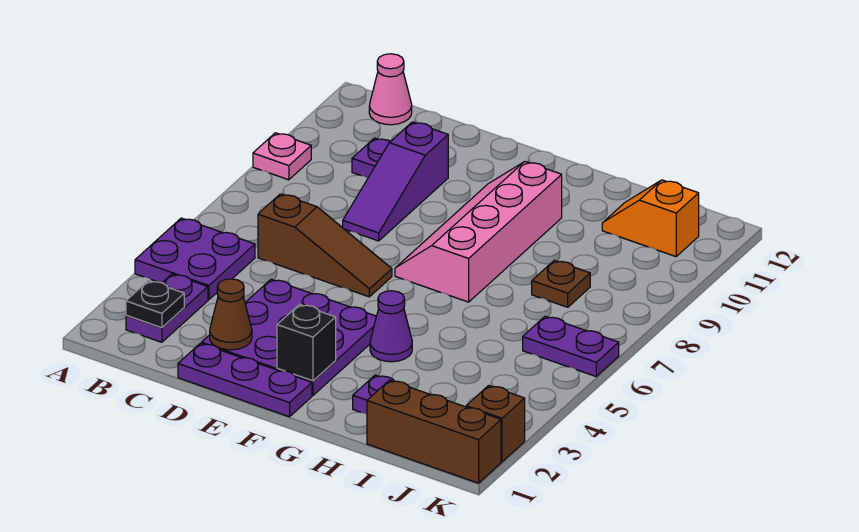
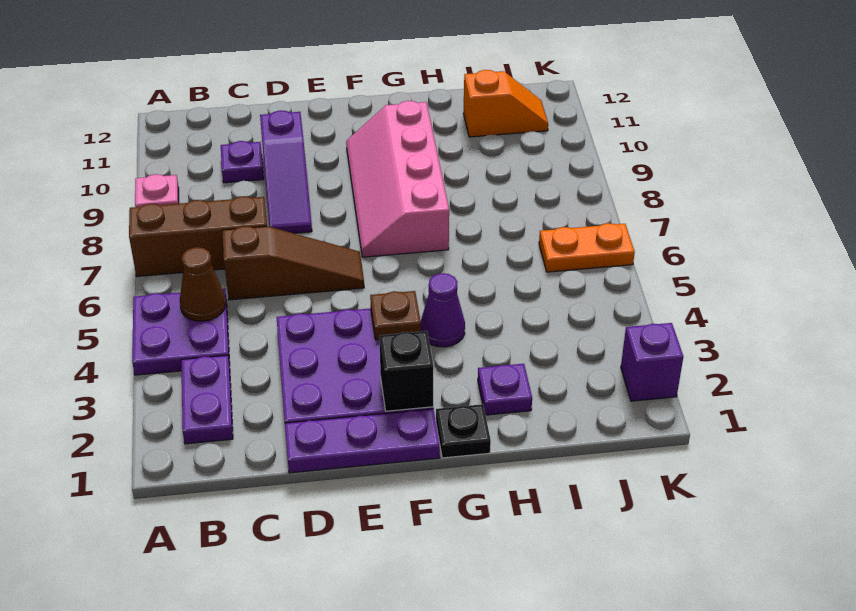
black plate B2 level 2 -> black plate G1 level 1
pink cone B12 level 1 -> none
brown cone D2 level 2 -> brown cone B5 level 2
brown brick I1:K1 level 1 -> brown brick A7:C7 level 1
brown plate I8 level 1 -> brown plate F4 level 2
orange slope I11:J11 level 1 top J -> orange slope I11:J11 level 1 top I
purple plate J6:K6 level 1 -> orange plate J6:K6 level 1
brown brick K2 level 1 -> purple brick K2 level 1

